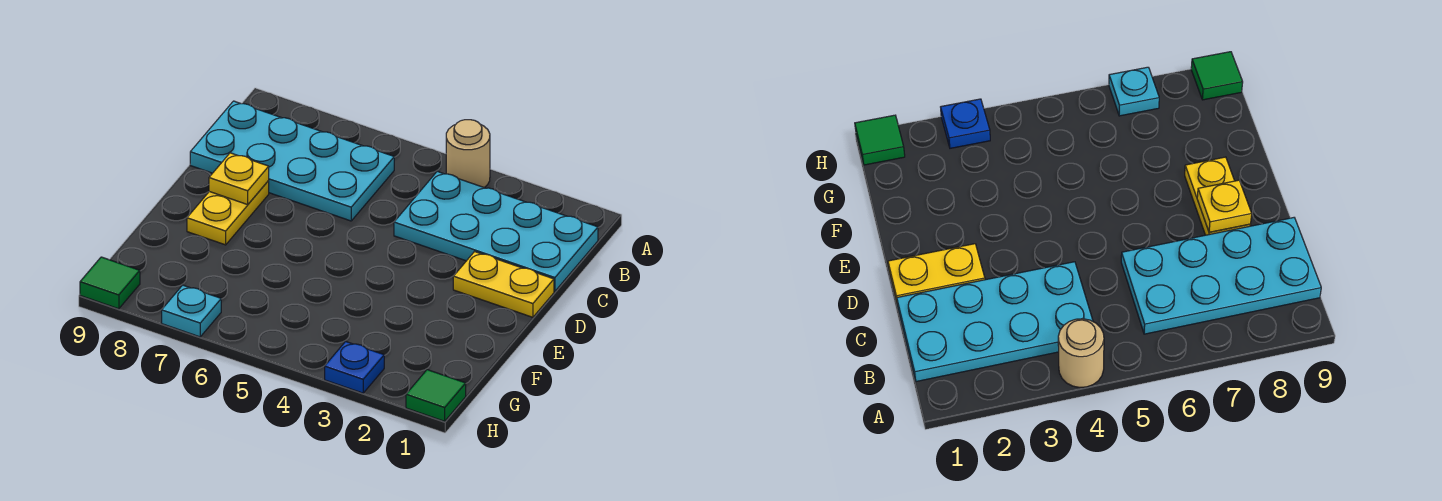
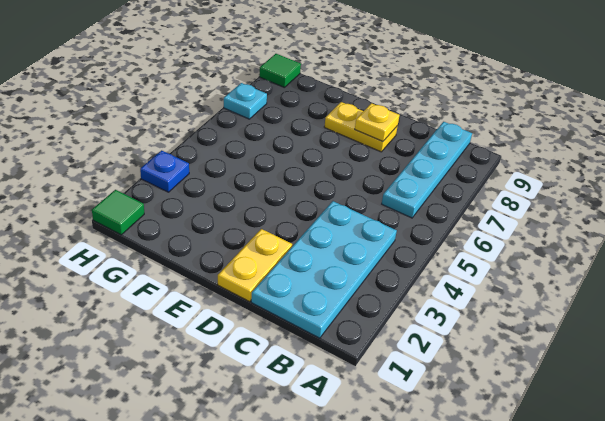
tan round brick A4 level 1 -> none
cyan plate B6:C9 level 1 -> cyan plate B6:B9 level 1

